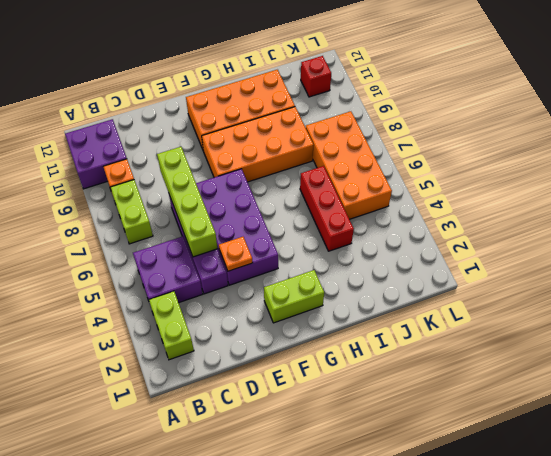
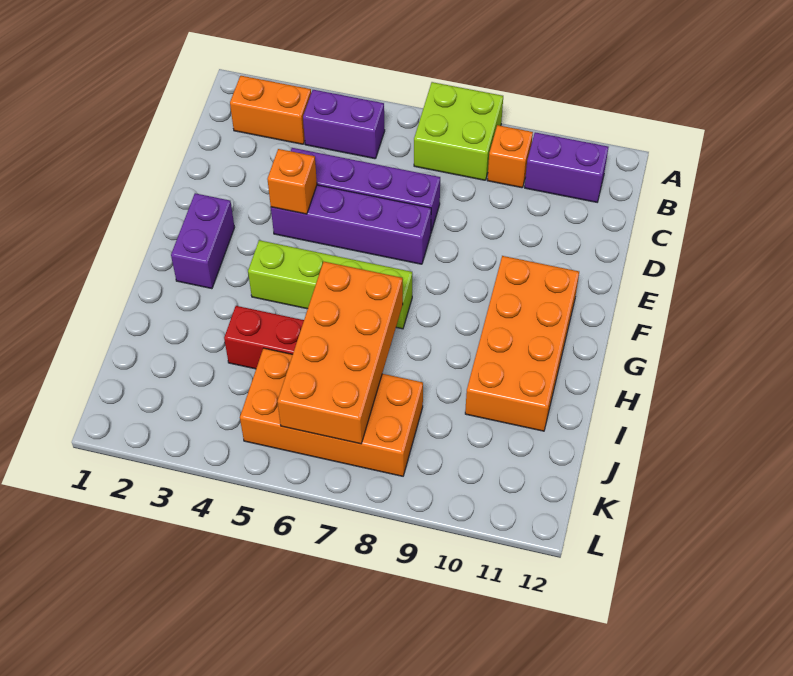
purple brick A10:B11 level 1 -> purple brick B10:B11 level 1
lime brick B2:B3 level 1 -> orange brick B2:B3 level 1
purple brick B4:C5 level 1 -> purple brick B4:B5 level 1
lime brick B7:B8 level 1 -> lime brick A7:B8 level 1
lime brick D5:D8 level 2 -> lime brick G4:G7 level 1
purple brick E4:F7 level 1 -> purple brick E4:E7 level 1
orange plate E4 level 2 -> orange brick E4 level 2
lime brick F2:G2 level 1 -> purple brick F2:G2 level 1
orange brick F8:I9 level 1 -> orange brick H6:K7 level 2
red brick K11 level 1 -> none

